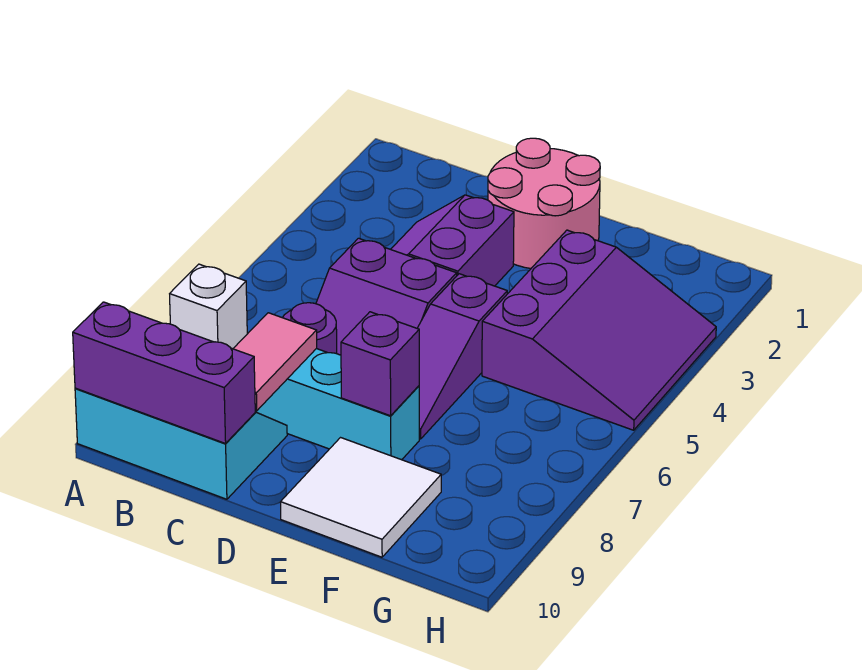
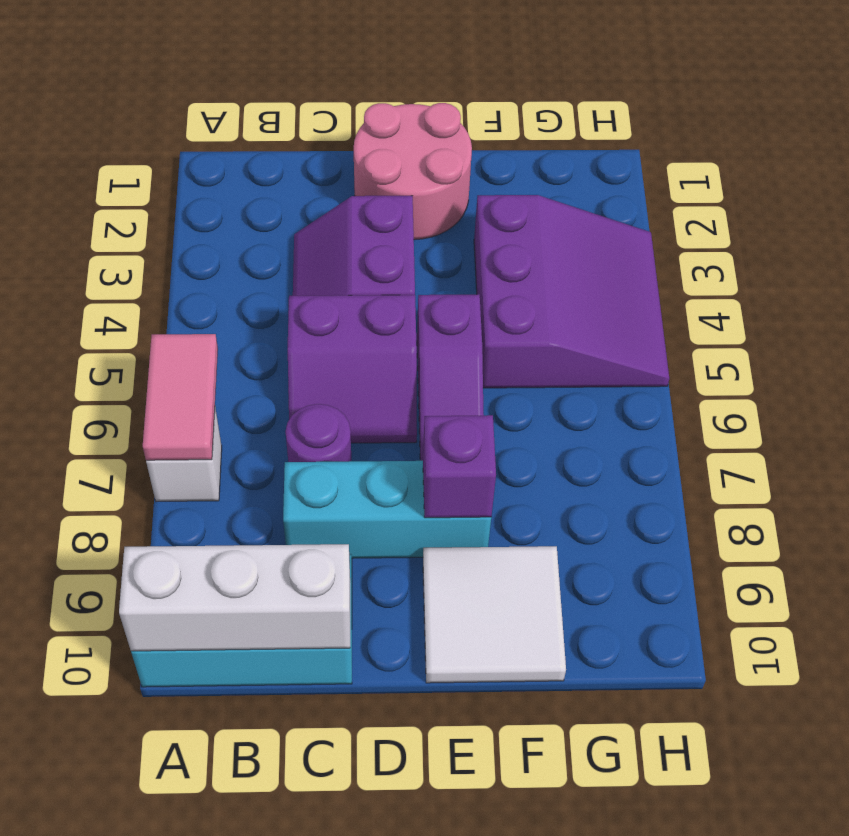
purple brick A10:C10 level 2 -> white brick A10:C10 level 2
pink tile C8:C9 level 2 -> pink tile A6:A7 level 2

